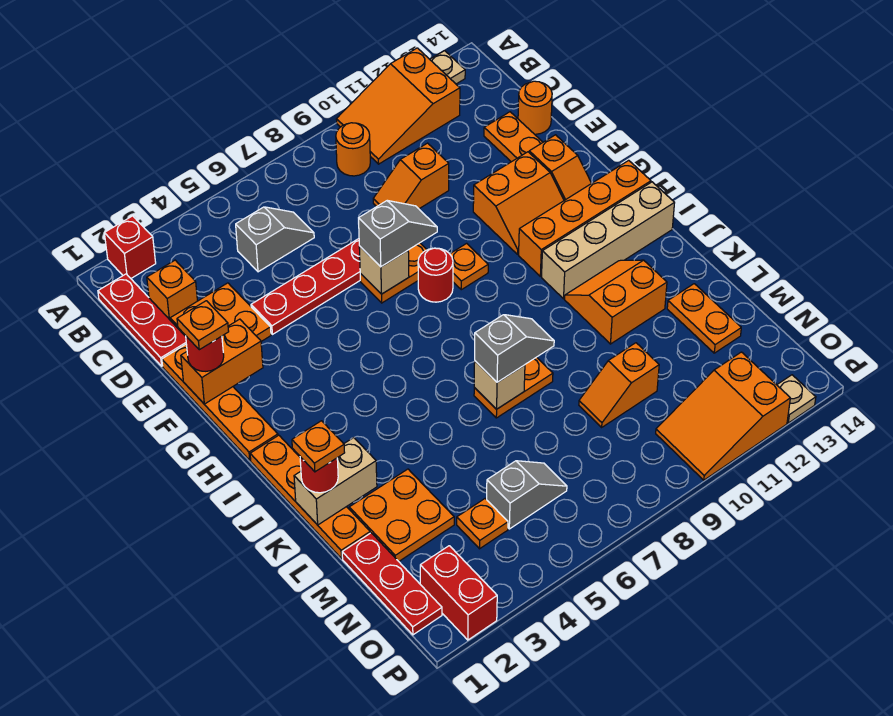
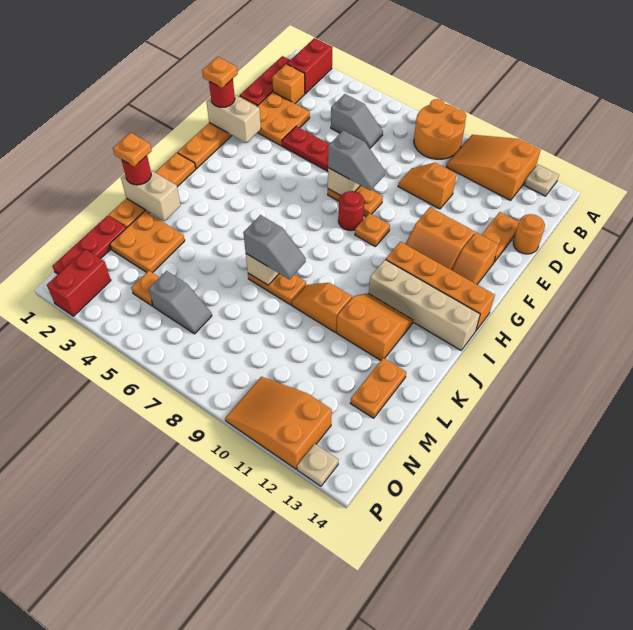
red brick A2 level 1 -> red brick A2:B2 level 1
orange round brick B9 level 1 -> orange round brick A8:B9 level 1
orange brick F1:F2 level 2 -> tan brick F1:F2 level 2
orange slope M9:M10 level 1 top 10 -> orange slope K9:K10 level 1 top 10

